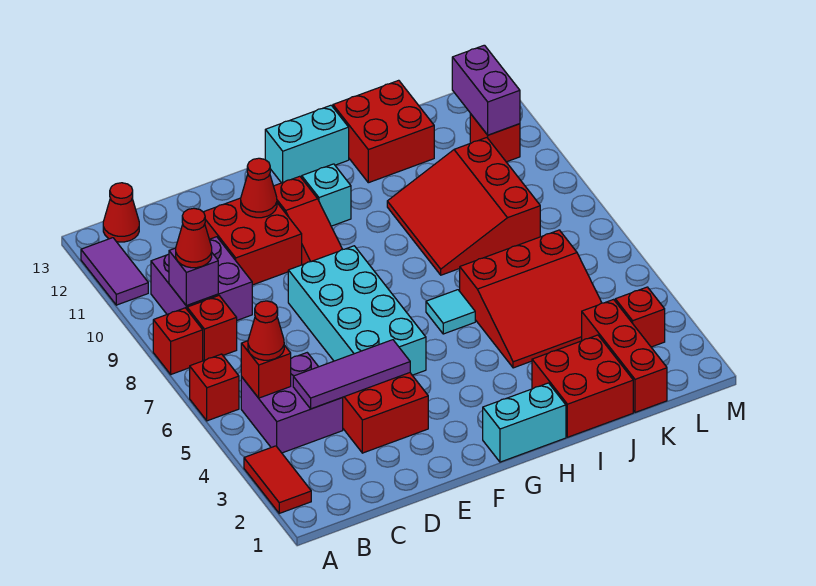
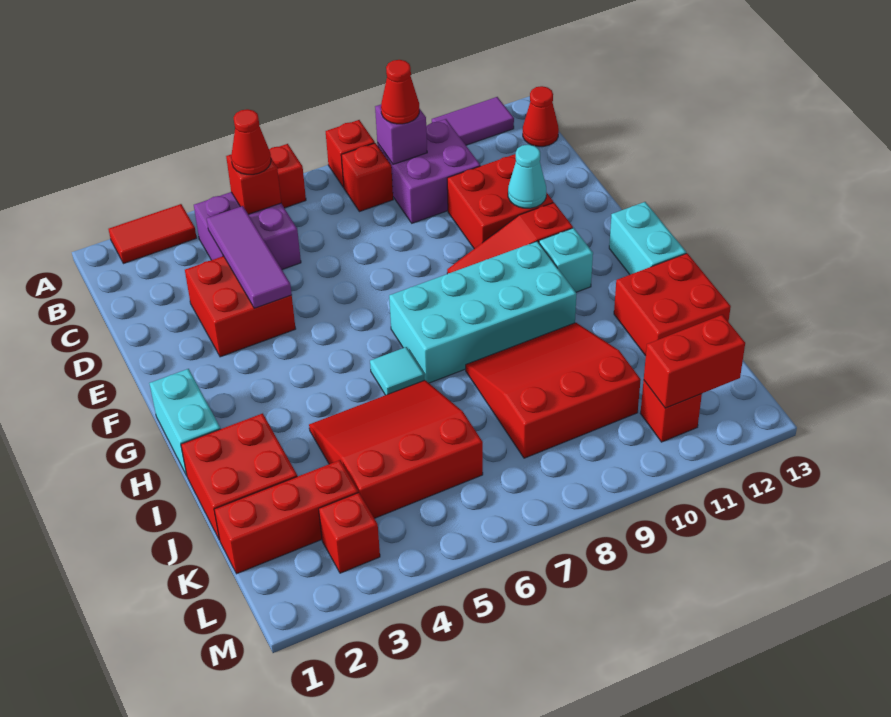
cyan brick E5:F8 level 1 -> cyan brick G7:H10 level 1
red cone E11 level 2 -> cyan cone E11 level 2
red slope I4:K6 level 1 top 6 -> red slope I4:K6 level 1 top K
purple brick L11:L12 level 2 -> red brick L11:L12 level 2

